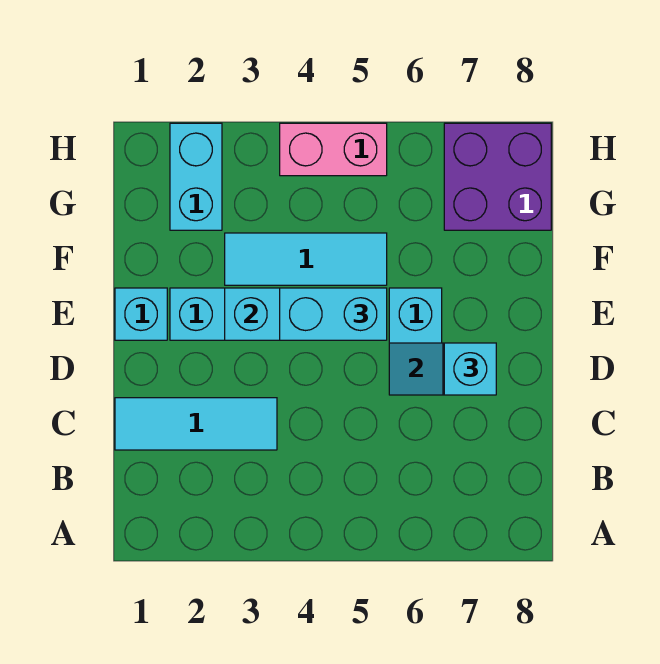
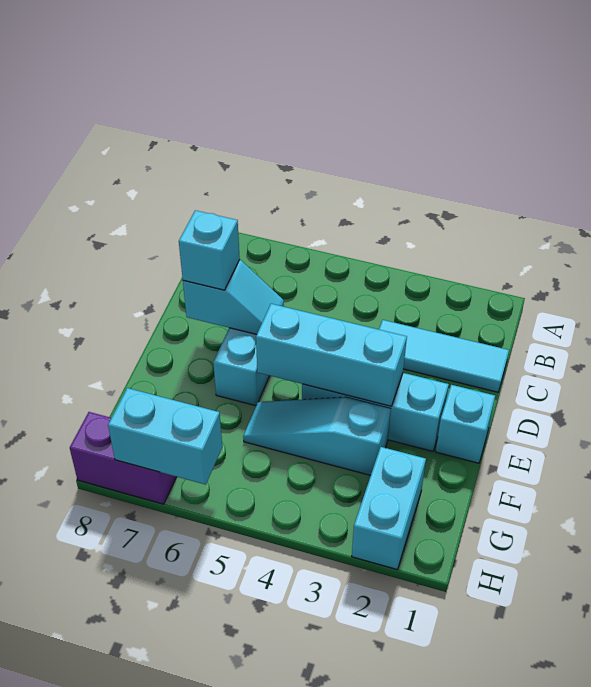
cyan brick E4:E5 level 3 -> cyan brick H6:H7 level 2
cyan tile F3:F5 level 1 -> cyan slope F3:F5 level 1 top 3
purple brick G7:H8 level 1 -> purple brick H7:H8 level 1
pink brick H4:H5 level 1 -> none

